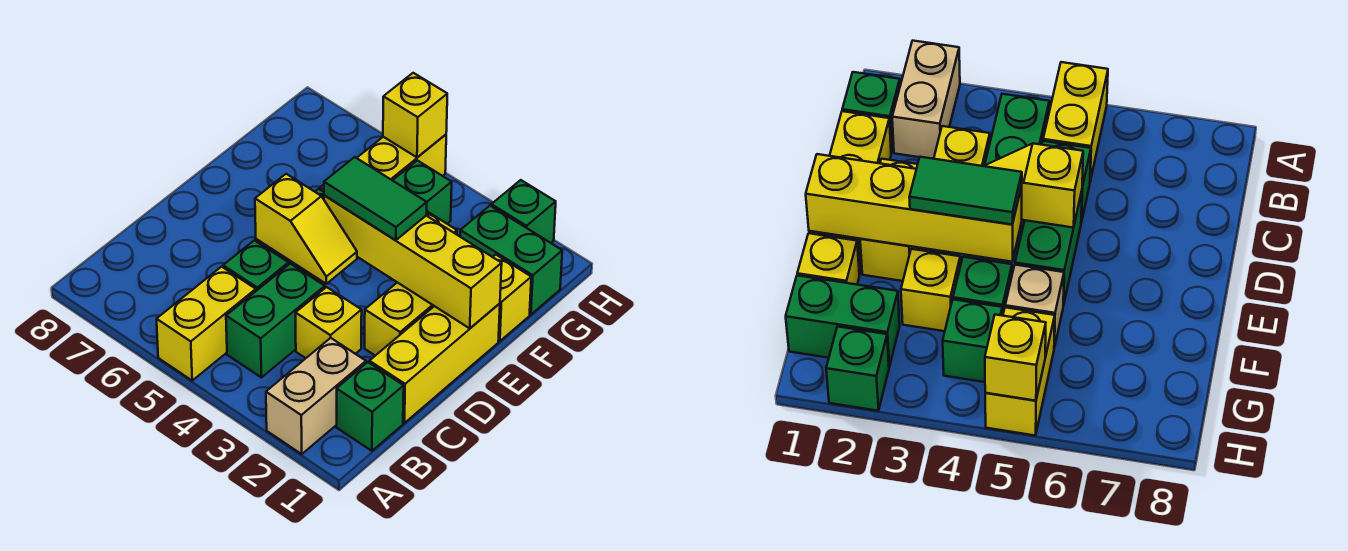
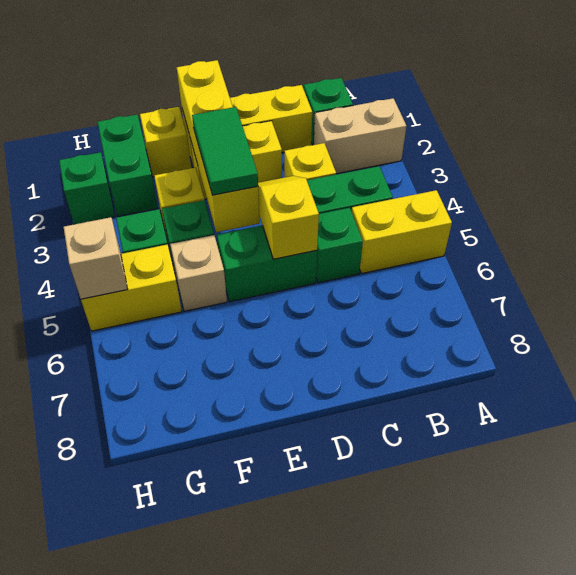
yellow brick H5 level 2 -> tan brick H5 level 2

